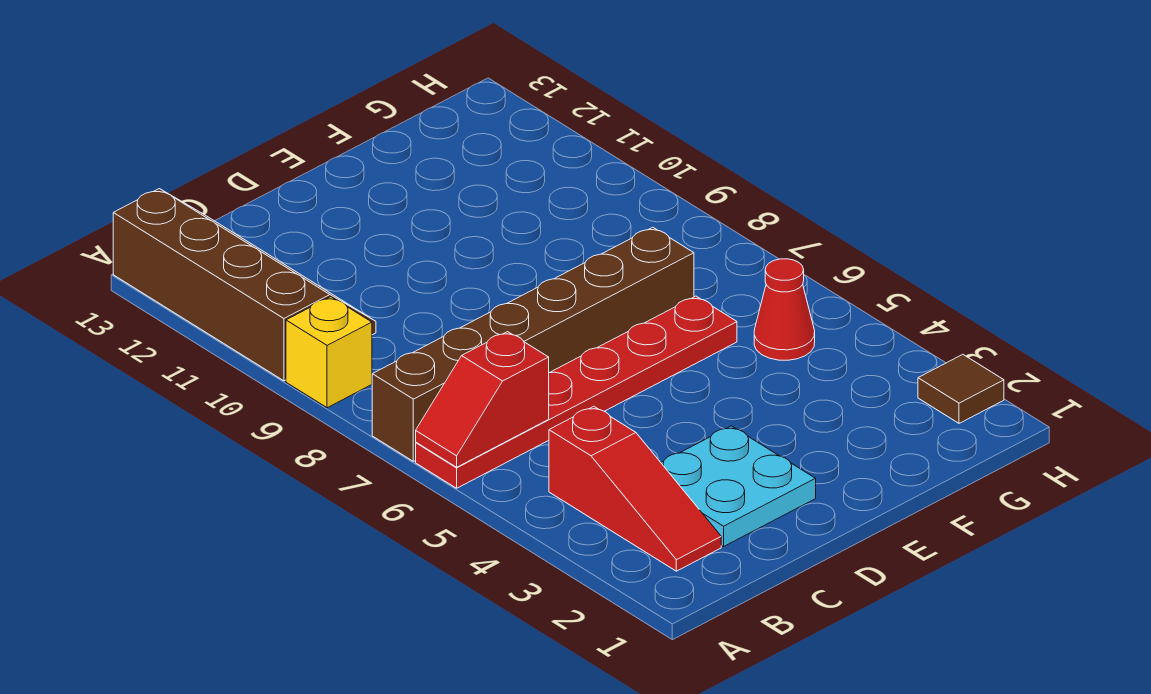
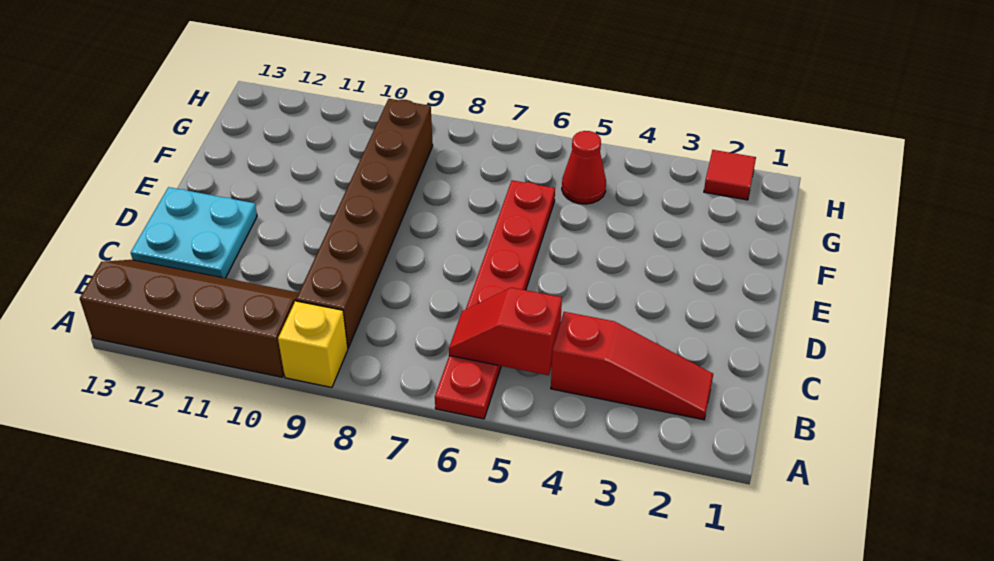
red slope A6:B6 level 2 top B -> red slope B5:B6 level 2 top 5
brown brick A7:F7 level 1 -> brown brick B9:G9 level 1
cyan plate C2:D3 level 1 -> cyan plate C12:D13 level 1
brown tile H2 level 1 -> red tile H2 level 1

